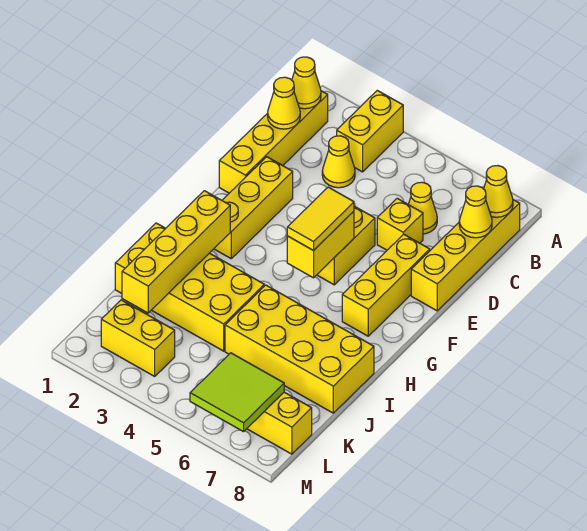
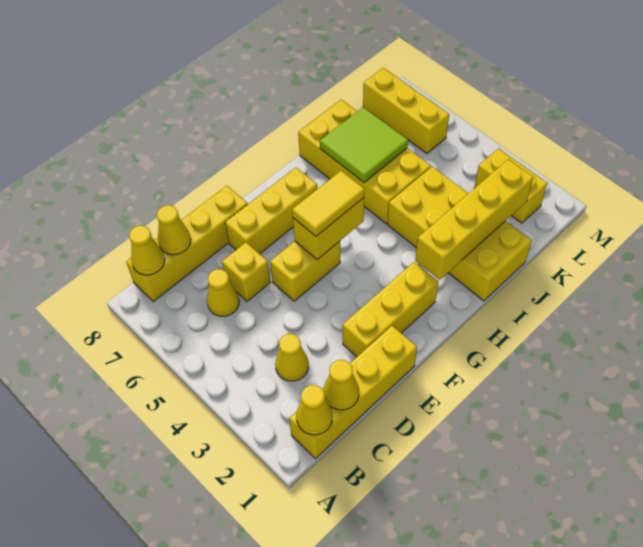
yellow brick A3:B3 level 1 -> none
lime tile L6:M7 level 2 -> lime tile I6:J7 level 2

